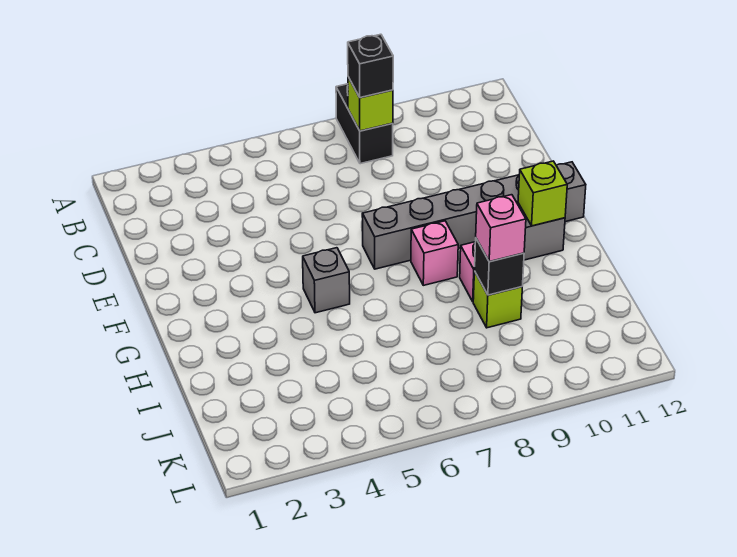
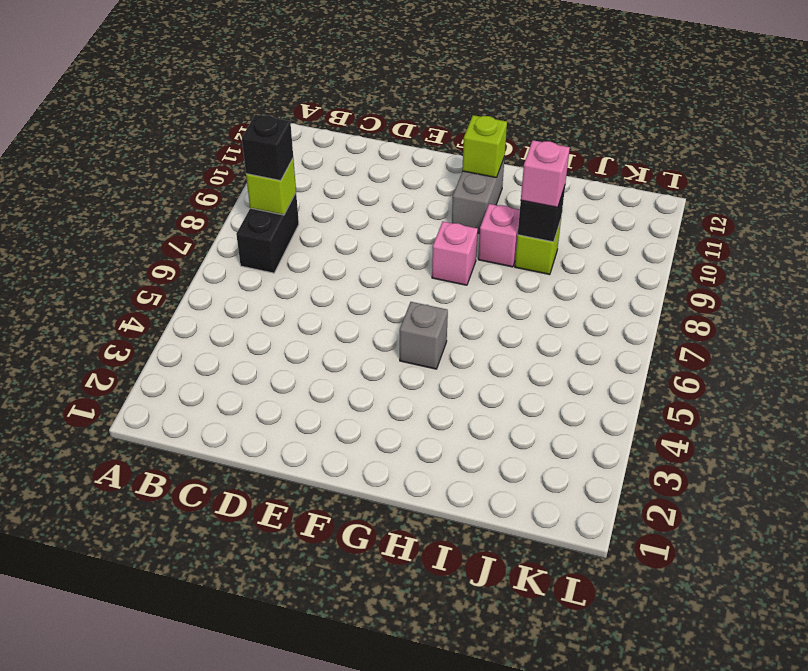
black brick A8:B8 level 1 -> black brick B7:B8 level 1
grey brick F7:F12 level 1 -> none

